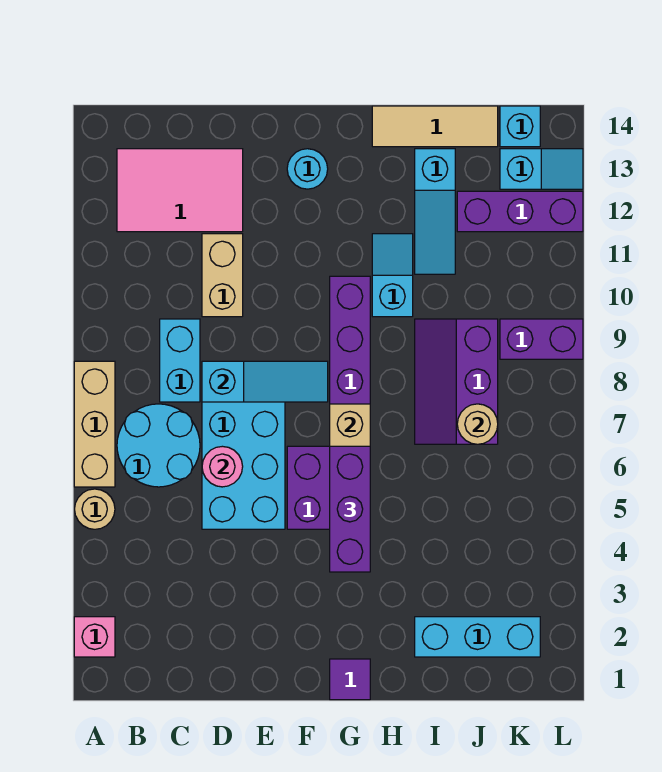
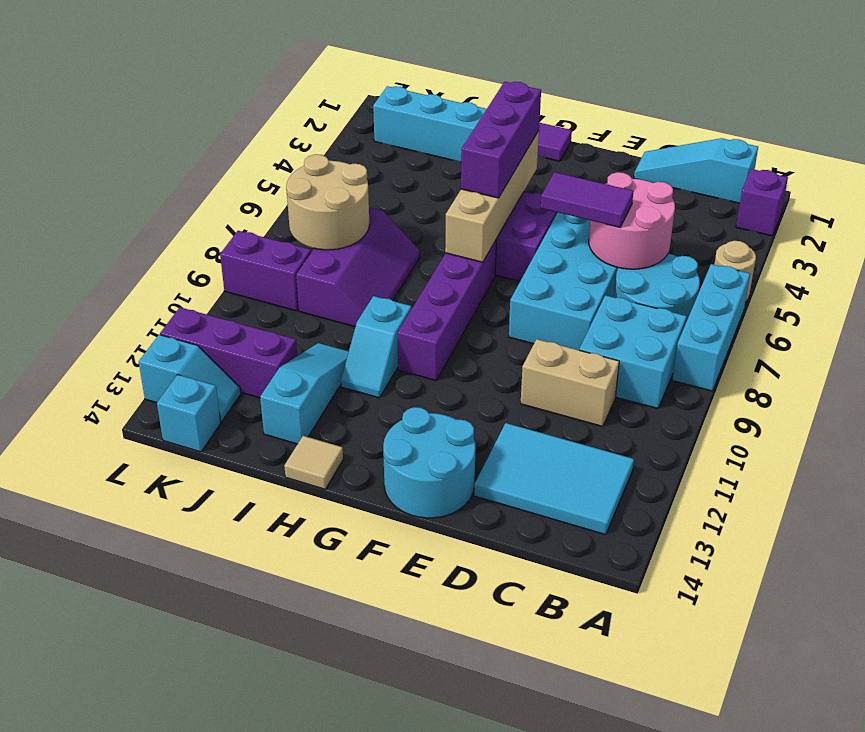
pink brick A2 level 1 -> purple brick A2 level 1
tan brick A6:A8 level 1 -> cyan brick A6:A8 level 1
pink tile B12:D13 level 1 -> cyan tile B12:D13 level 1
cyan brick C8:C9 level 1 -> cyan brick B8:C9 level 1
pink round brick D6 level 2 -> pink round brick C5:D6 level 2
none -> purple tile D6:E6 level 3
cyan slope D8:F8 level 2 top D -> cyan slope B1:D1 level 1 top B
tan brick D10:D11 level 1 -> tan brick C10:D10 level 1
cyan round brick F13 level 1 -> cyan round brick E13:F14 level 1
tan tile H14:J14 level 1 -> tan tile H14 level 1
tan round brick J7 level 2 -> tan round brick J7:K8 level 2
cyan slope K13:L13 level 1 top K -> cyan slope K13:L13 level 1 top L

